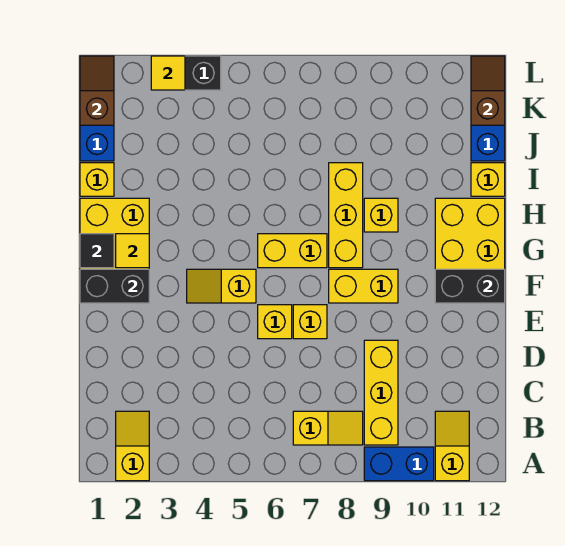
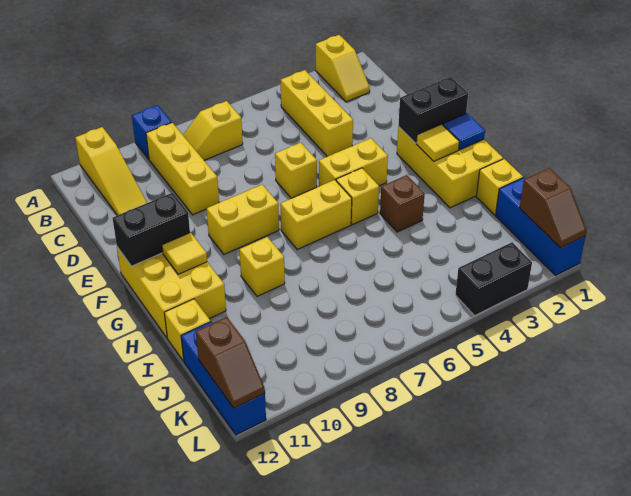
blue brick A9:A10 level 1 -> blue brick A9 level 1
yellow slope A11:B11 level 1 top A -> yellow slope A11:C11 level 1 top A
yellow brick E7 level 1 -> yellow brick G5 level 1
yellow slope F4:F5 level 1 top 5 -> yellow brick F4:F5 level 1
black tile G1 level 2 -> blue tile G1 level 2
yellow brick G8:I8 level 1 -> yellow brick B4:D4 level 1
none -> brown brick H4 level 1
yellow tile L3 level 2 -> yellow tile G11 level 2

